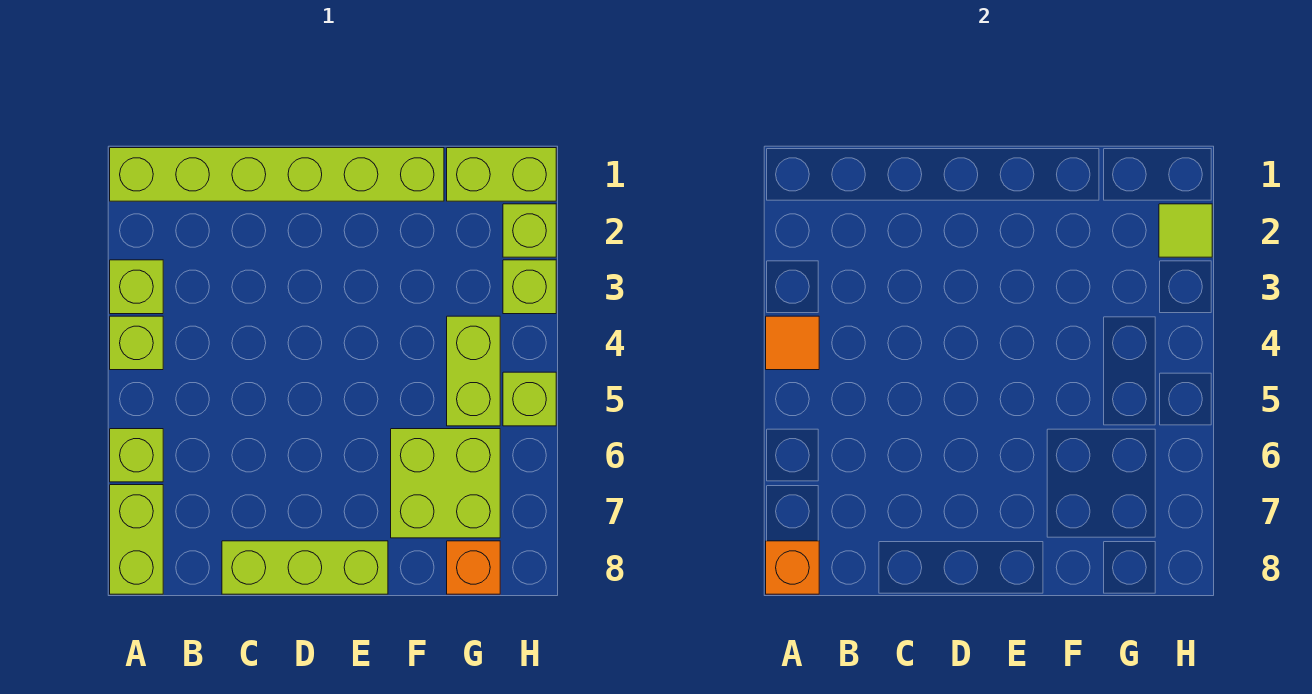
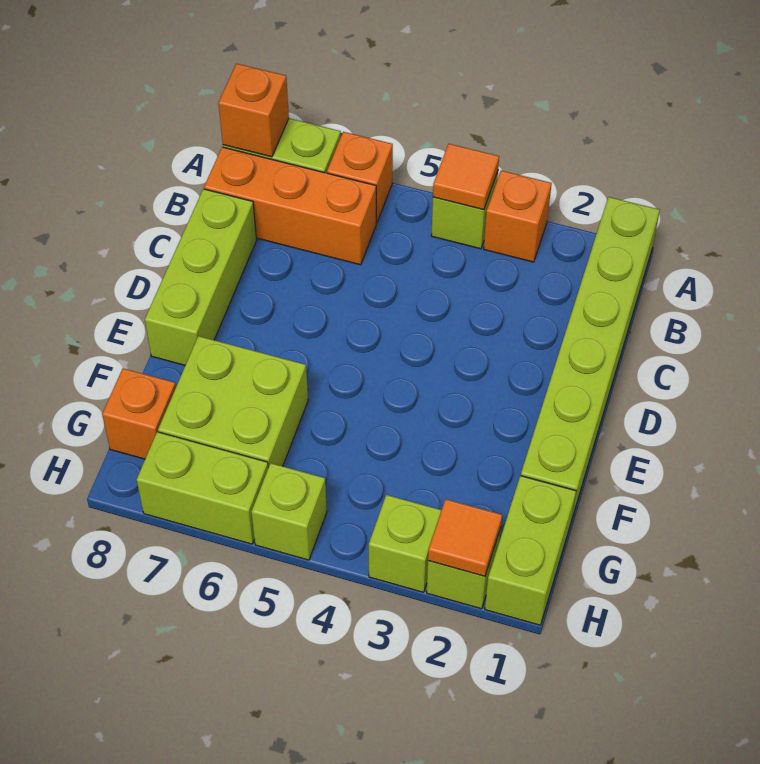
lime brick A3 level 1 -> orange brick A3 level 1
lime brick A6 level 1 -> orange brick A6 level 1
none -> orange brick B6:B8 level 1
lime brick G4:G5 level 1 -> lime brick H6:H7 level 1
lime tile H2 level 2 -> orange tile H2 level 2

